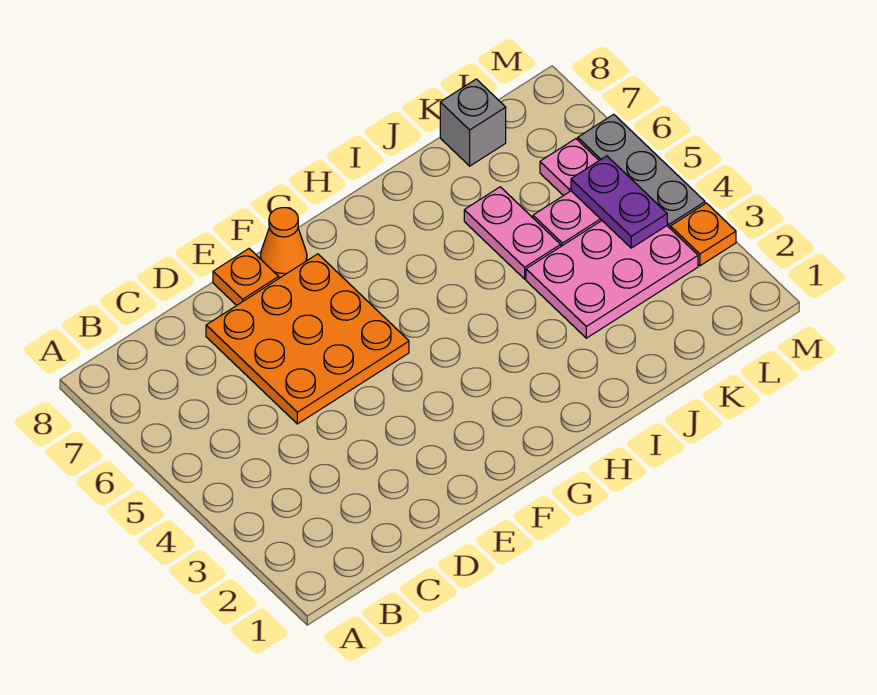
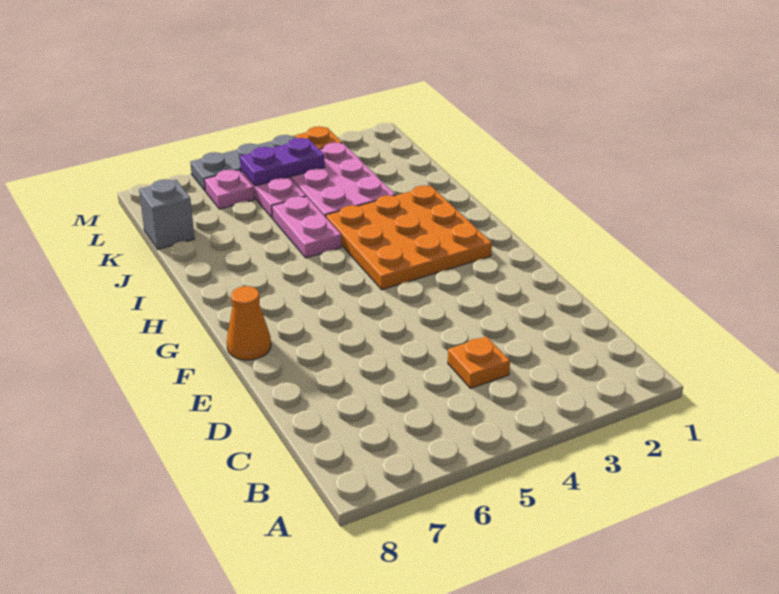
orange plate D5:F7 level 1 -> orange plate G2:I4 level 1
orange plate E8 level 1 -> orange plate C4 level 1
pink plate J5:J6 level 1 -> pink plate I5:J5 level 1

